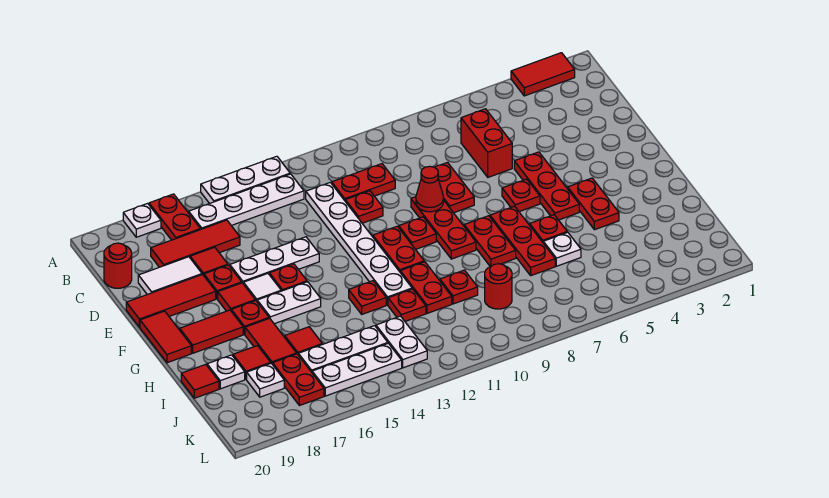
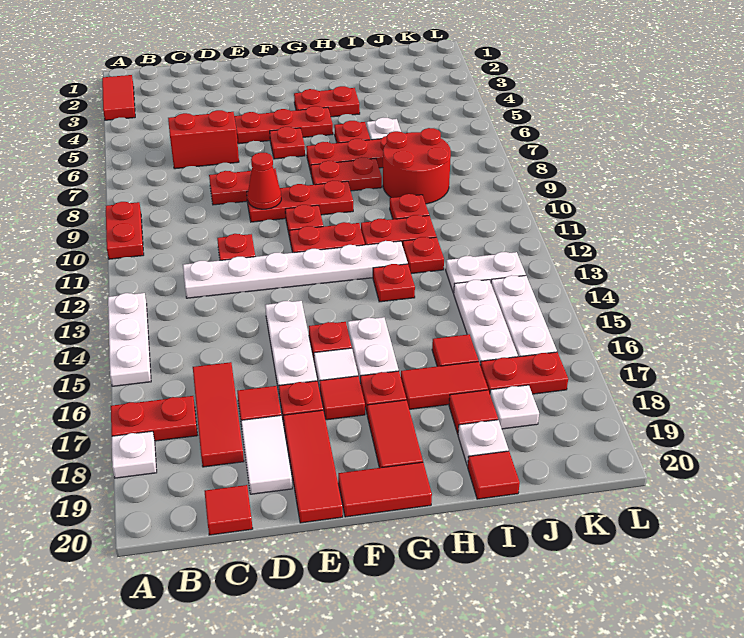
white plate B13:B16 level 1 -> none
red plate C10:C11 level 1 -> red plate A9:A10 level 1
red round brick C20 level 1 -> red tile C20 level 1
red round brick J9 level 1 -> red round brick I8:J9 level 1

